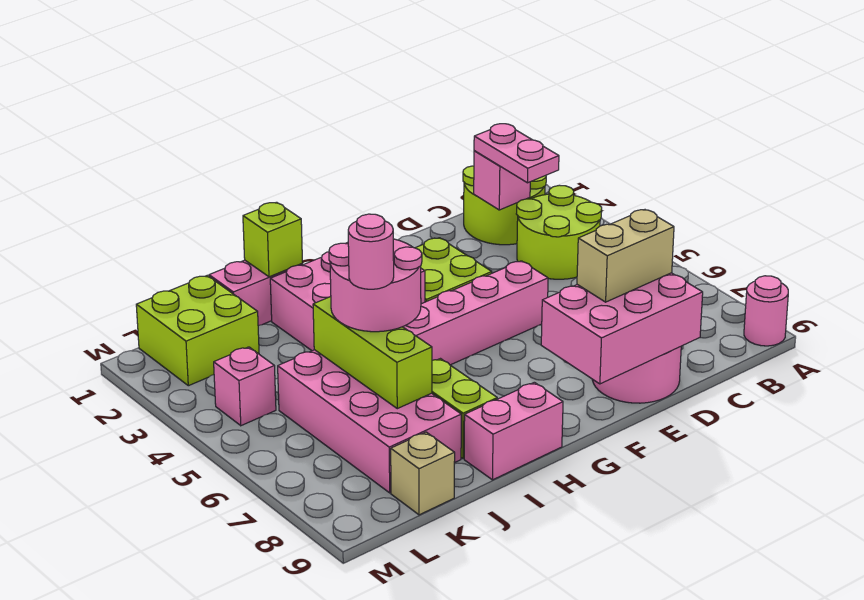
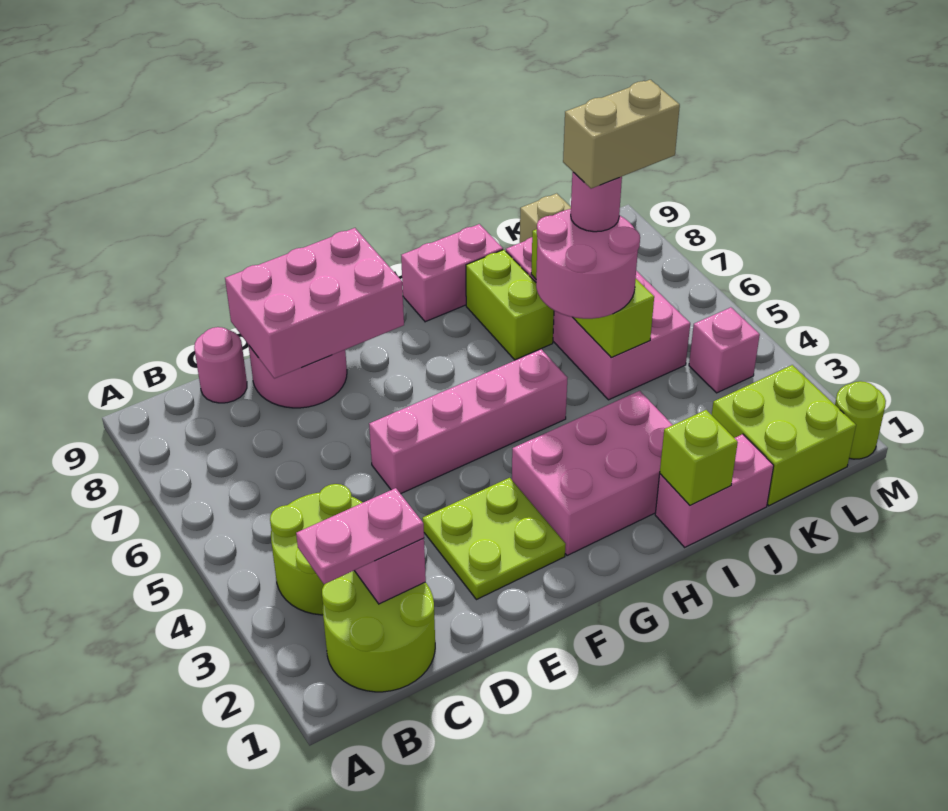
pink round brick A9 level 1 -> pink round brick C9 level 1
pink plate C2:C3 level 3 -> pink plate B2:C2 level 3
tan brick D8:E8 level 3 -> tan brick J6:K6 level 5
none -> lime round brick M1 level 1

